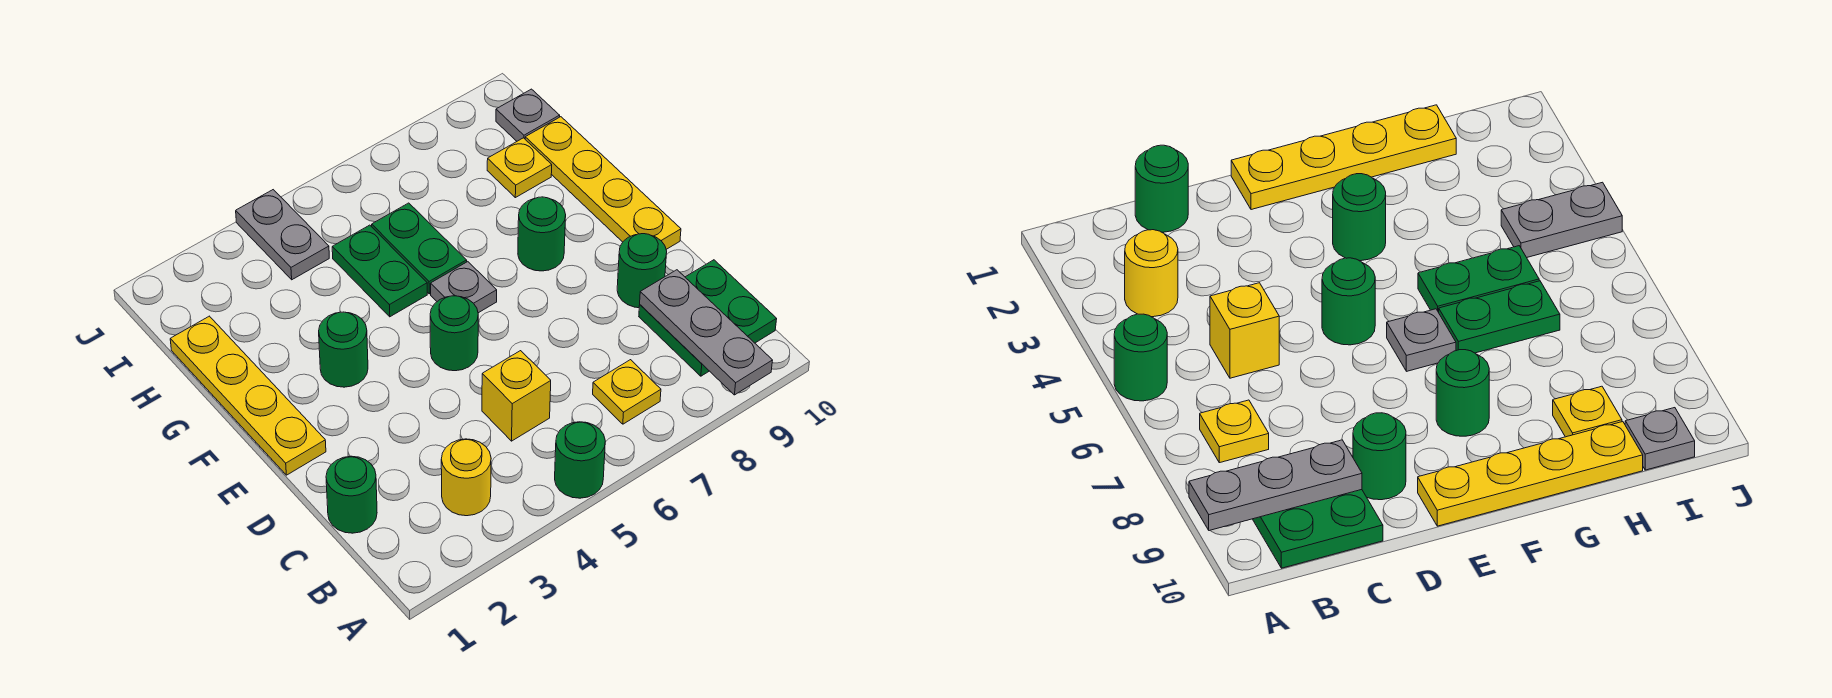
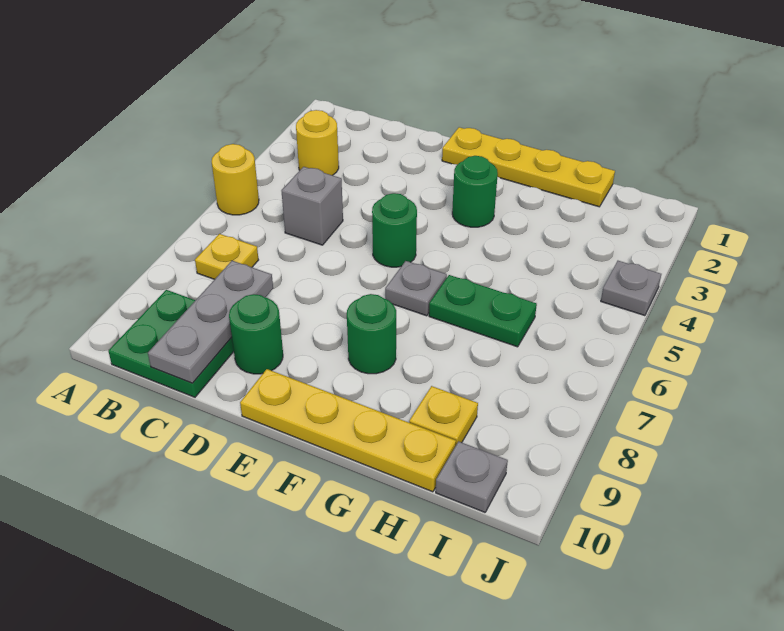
green round brick A5 level 1 -> yellow round brick A5 level 1
grey plate A9:C9 level 2 -> grey plate C8:C10 level 2
green round brick C1 level 1 -> none
yellow brick C5 level 1 -> grey brick C5 level 1
green plate G5:H5 level 1 -> none
grey plate I4:J4 level 1 -> grey plate J4 level 1

